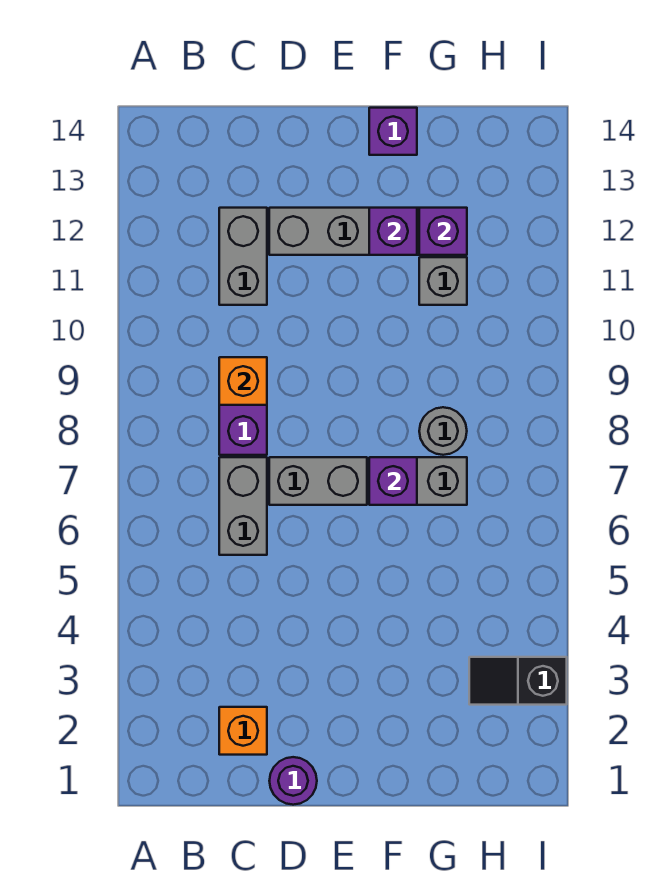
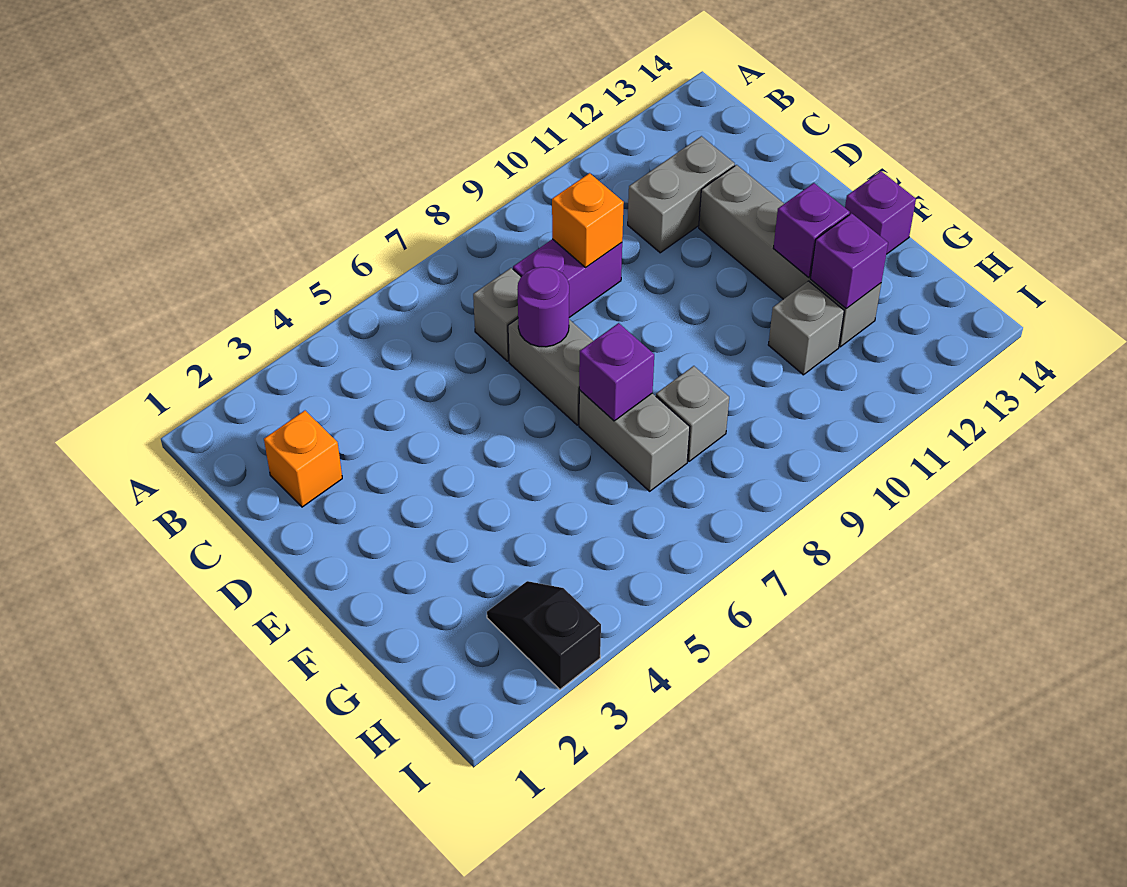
grey brick C6:C7 level 1 -> grey brick C7 level 1
purple round brick D1 level 1 -> purple round brick D7 level 2
grey round brick G8 level 1 -> grey brick G8 level 1

